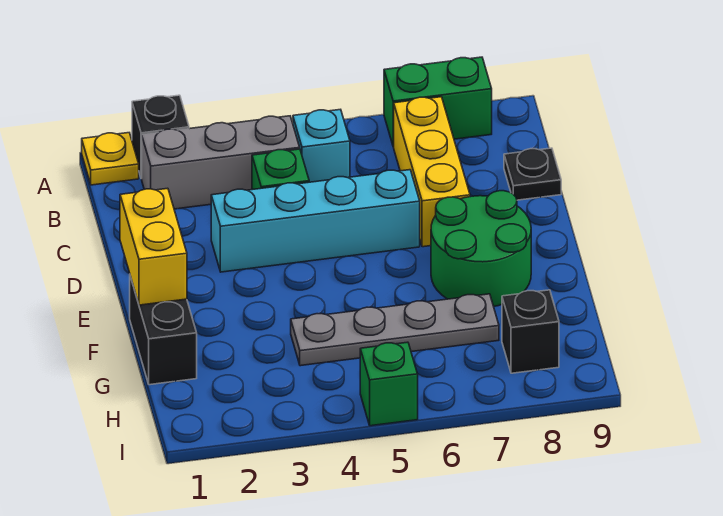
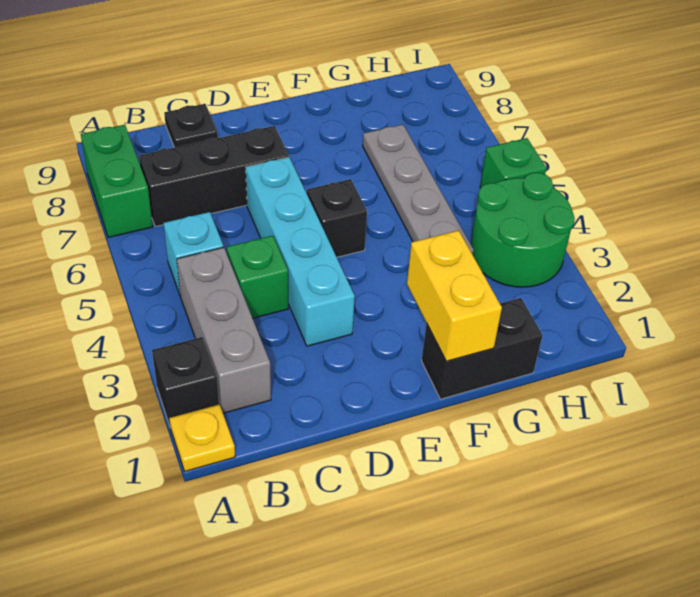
yellow brick B7:D7 level 1 -> black brick B7:D7 level 1
yellow brick E1:F1 level 2 -> yellow brick F1:F2 level 2
green round brick E7:F8 level 1 -> green round brick H3:I4 level 1
black brick H8 level 1 -> black brick E5 level 1

